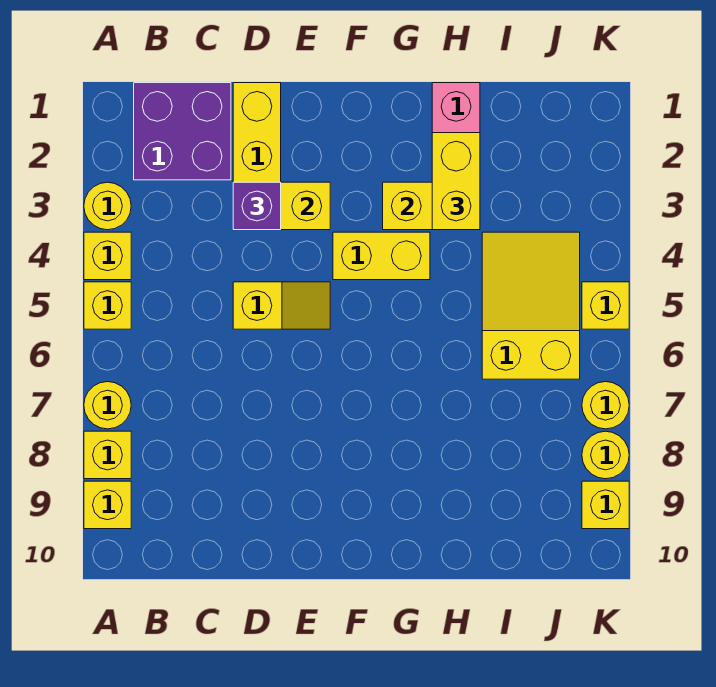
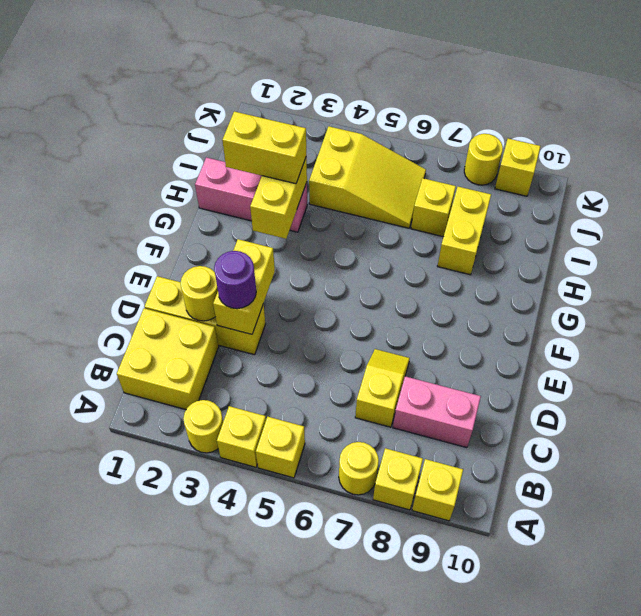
purple brick B1:C2 level 1 -> yellow brick B1:C2 level 1
none -> pink brick C8:C9 level 1
purple brick D3 level 3 -> purple round brick D3 level 3
yellow slope D5:E5 level 1 top D -> yellow slope C7:D7 level 1 top C
yellow brick F4:G4 level 1 -> yellow brick H8:I8 level 1
yellow slope I4:J6 level 1 top 6 -> yellow slope I4:J6 level 1 top 4
yellow brick K5 level 1 -> yellow brick I7 level 1
yellow round brick K7 level 1 -> yellow round brick D2 level 2

